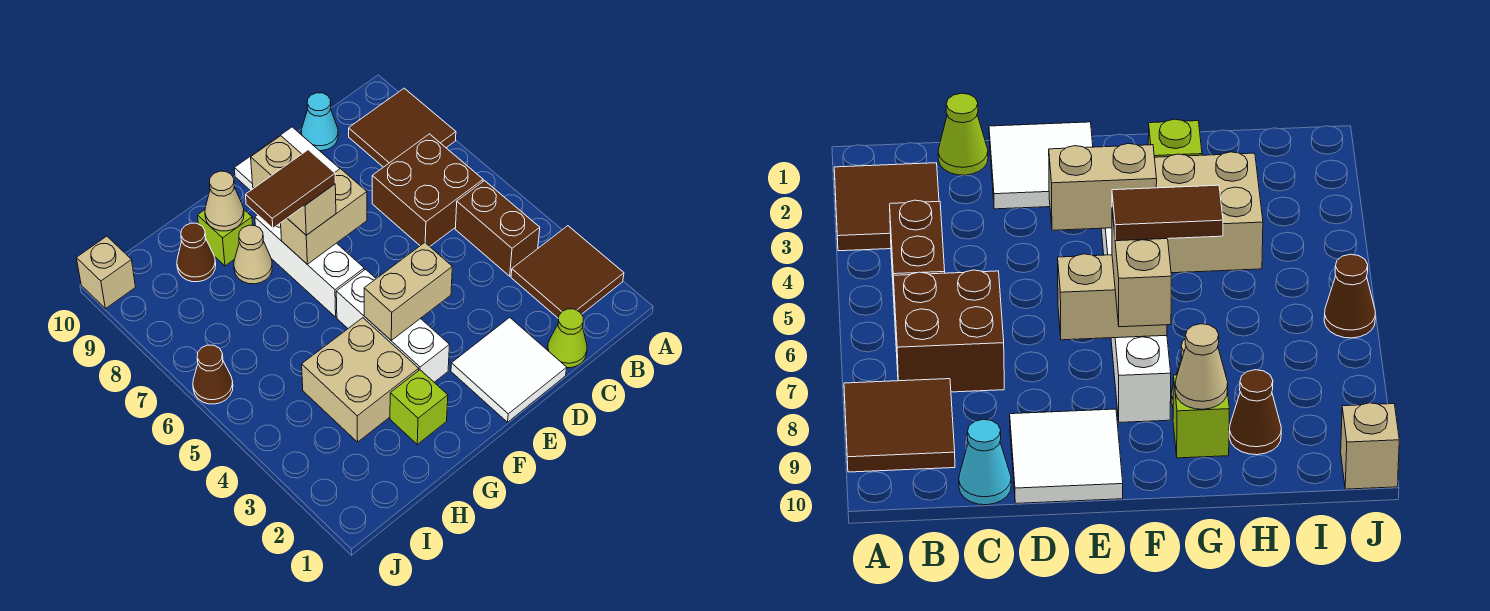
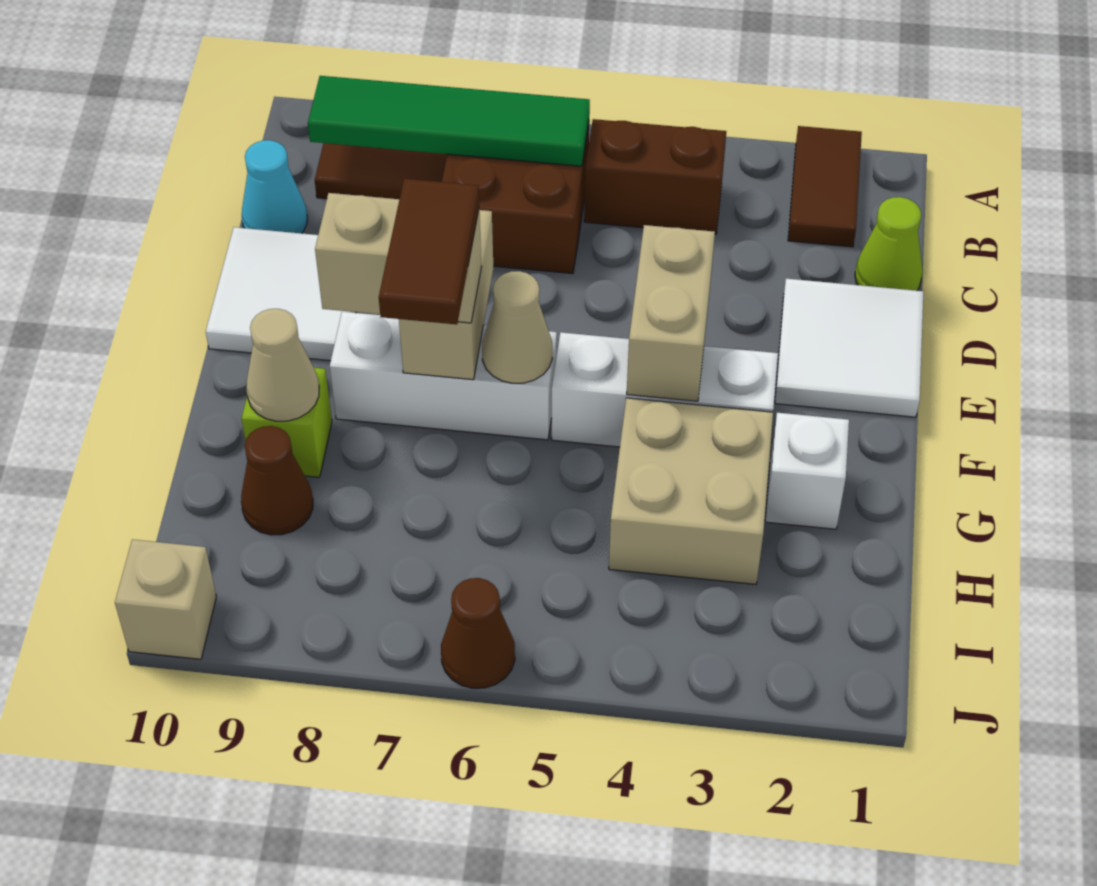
brown tile A2:B3 level 1 -> brown tile A2:B2 level 1
none -> green tile B6:B9 level 2
lime brick G2 level 1 -> white brick G2 level 1
tan cone G8 level 1 -> tan cone F6 level 2

